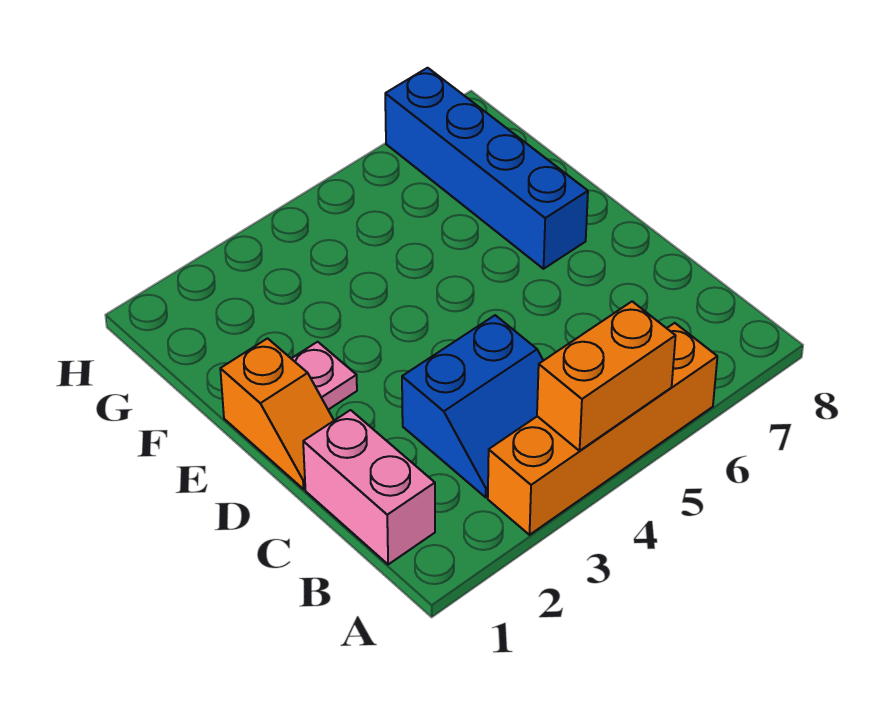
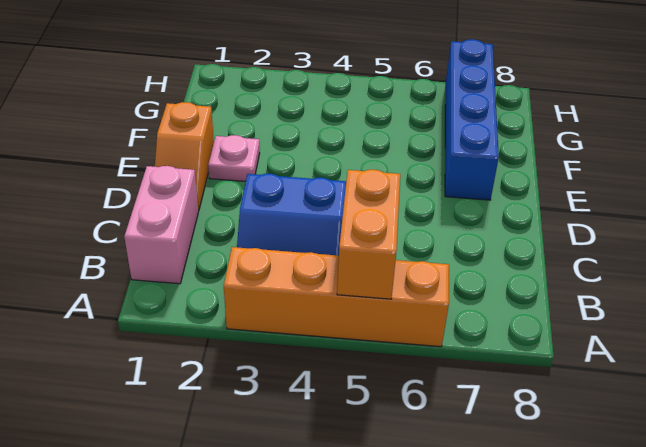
orange brick A4:A5 level 2 -> orange brick A5:B5 level 2

